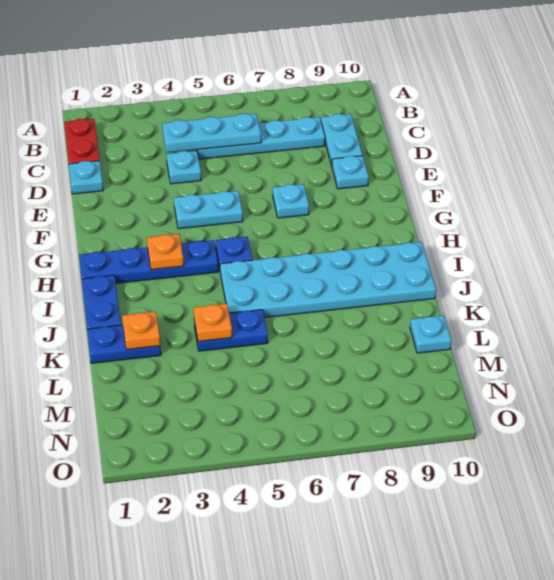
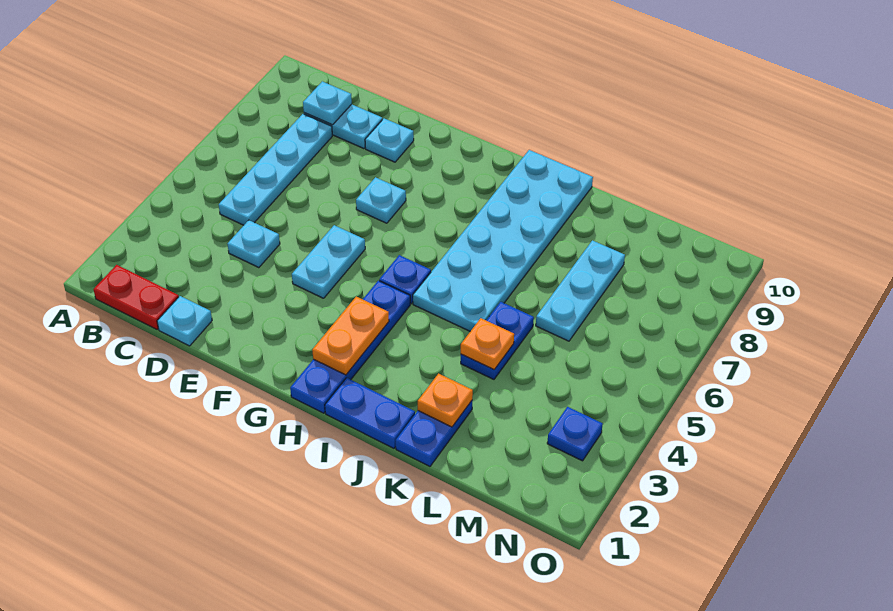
cyan plate C4:C6 level 2 -> cyan plate L6:L8 level 1
orange plate H3 level 2 -> orange plate H2:H3 level 2
cyan plate L10 level 1 -> cyan plate C9 level 2
none -> blue plate N3 level 1

